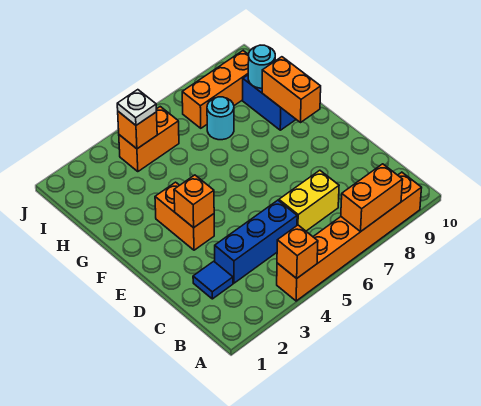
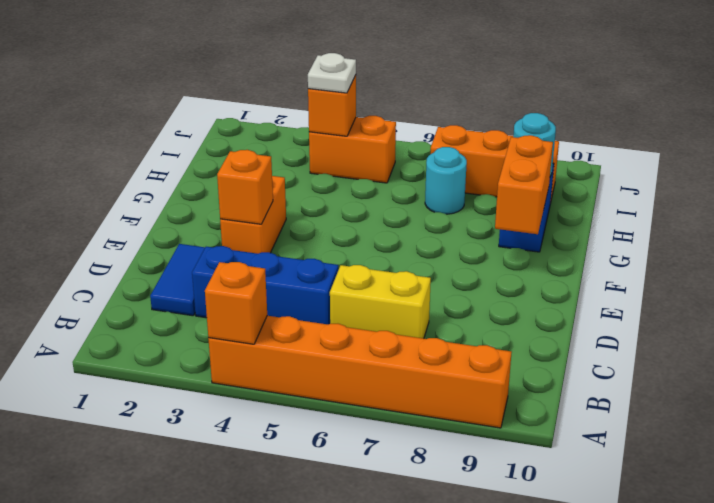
orange brick A7:A8 level 2 -> none
blue tile C2 level 1 -> blue tile C2:D2 level 1

